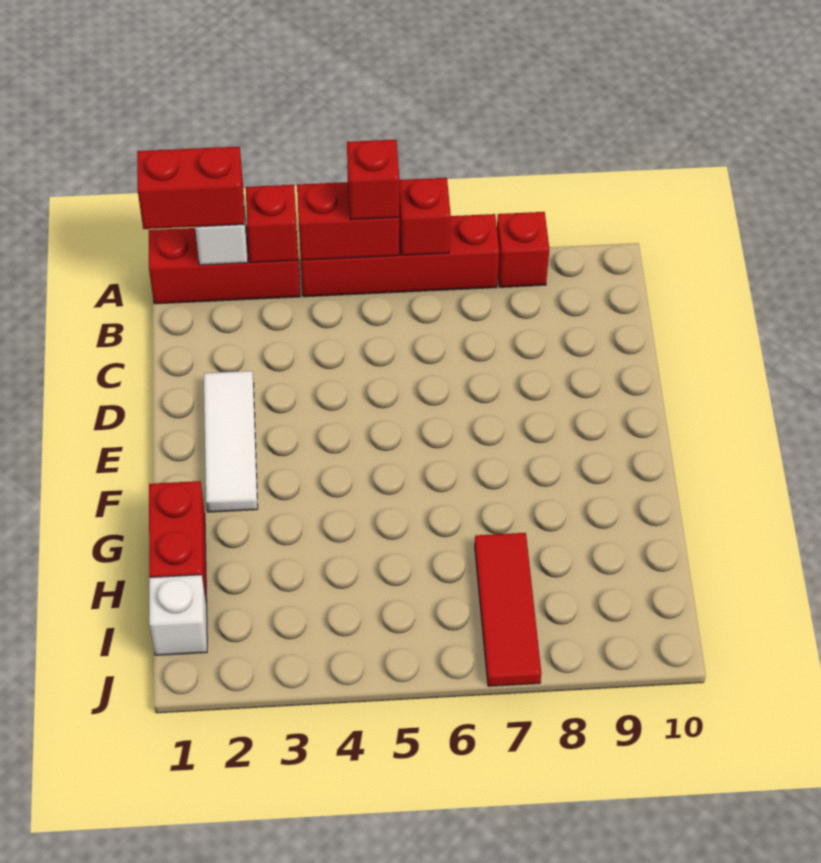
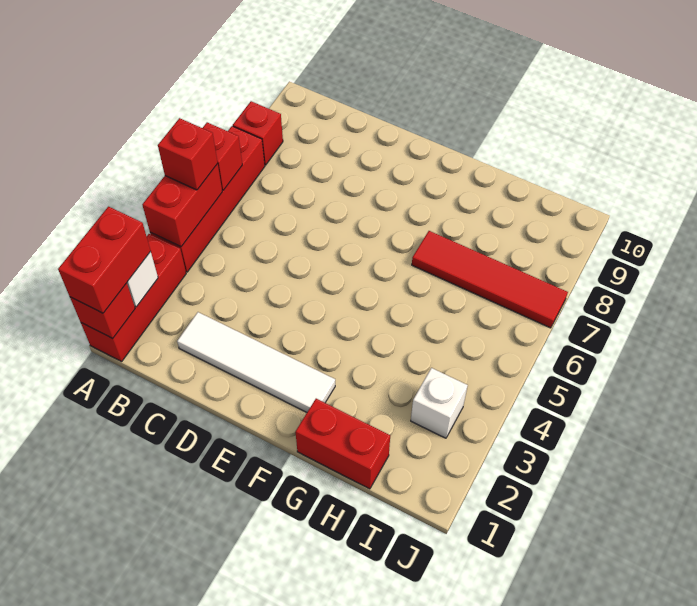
red brick A3 level 2 -> red brick A1 level 2
white tile D2:F2 level 1 -> white tile C2:F2 level 1
red tile H7:J7 level 1 -> red tile G7:J7 level 1
white brick I1 level 1 -> white brick I3 level 1

